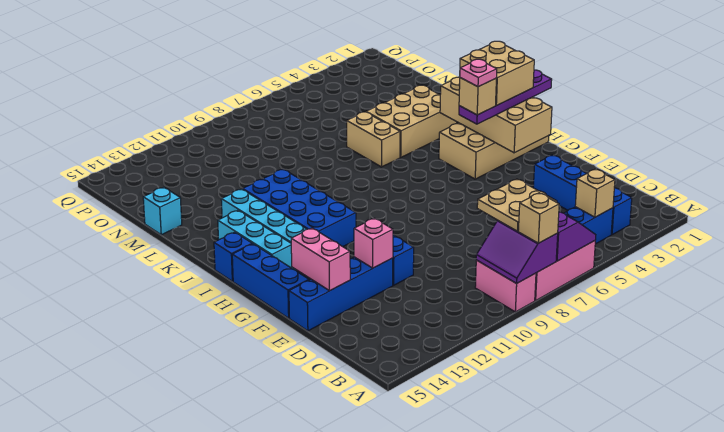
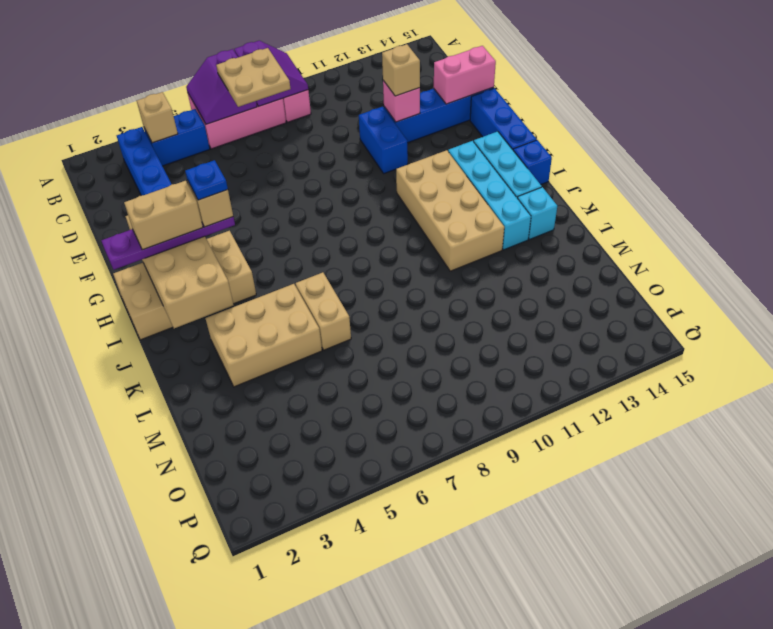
tan brick A8 level 3 -> tan brick E12 level 3
pink brick E14:F14 level 2 -> pink brick E14:E15 level 2
tan brick H2:I3 level 4 -> tan brick H2:H3 level 4
pink plate H4 level 5 -> blue plate H4 level 5
blue brick H11:K12 level 1 -> tan brick H11:K12 level 1
cyan brick M15 level 1 -> cyan brick K14 level 1

